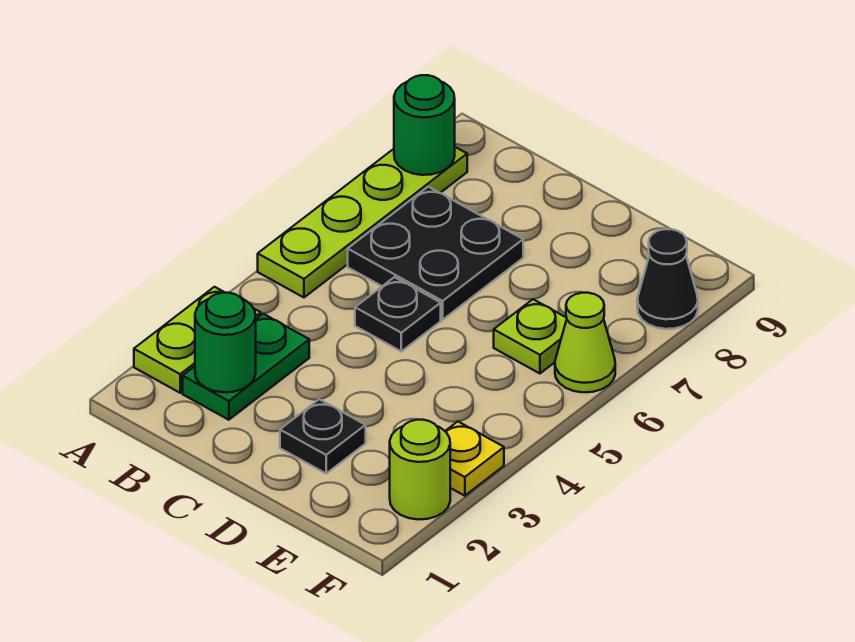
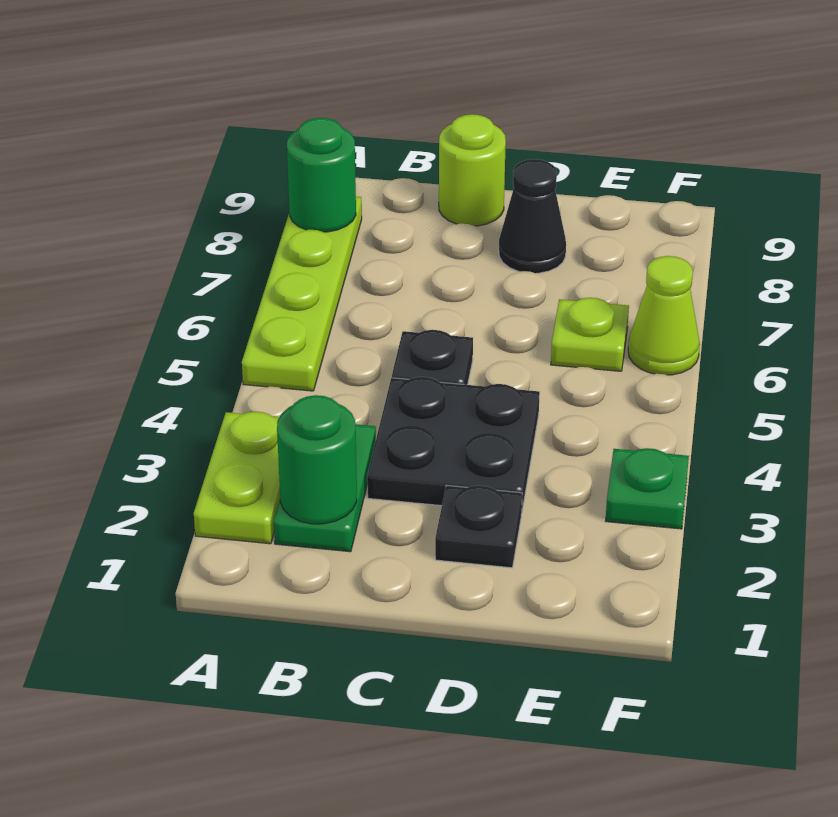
black plate B6:C7 level 1 -> black plate C3:D4 level 1
lime round brick F2 level 1 -> lime round brick C9 level 1
yellow plate F3 level 1 -> green plate F3 level 1
black cone F8 level 1 -> black cone D8 level 1

